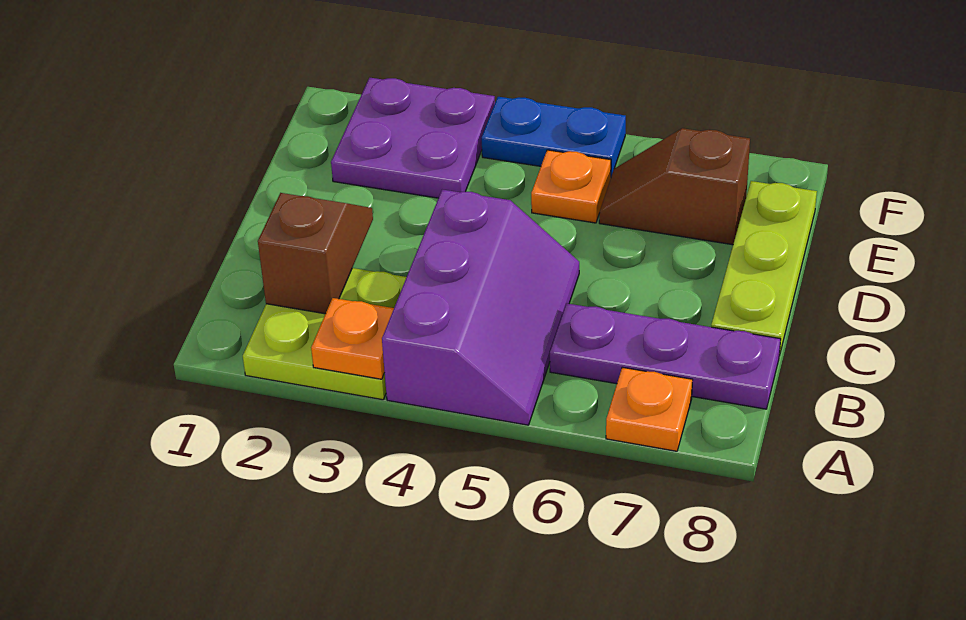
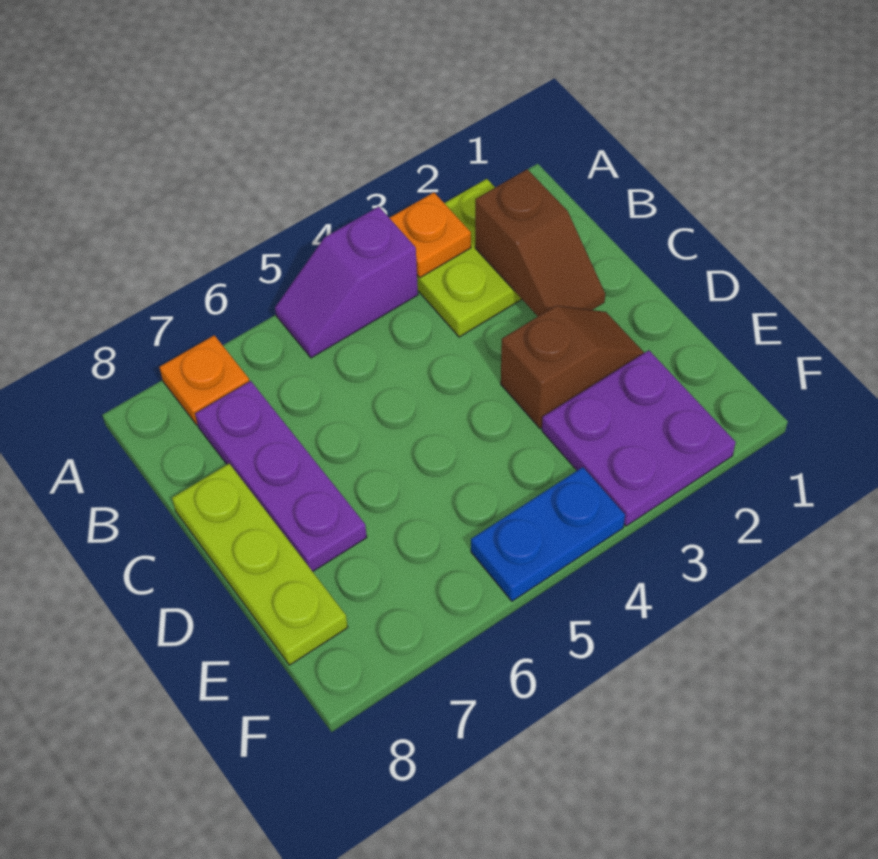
purple slope A4:C5 level 1 top 4 -> purple slope A4:A5 level 1 top 4
purple plate B6:B8 level 1 -> purple plate B7:D7 level 1
orange plate E5 level 1 -> none
brown slope E6:E7 level 1 top 7 -> brown slope D2:D3 level 1 top 3

